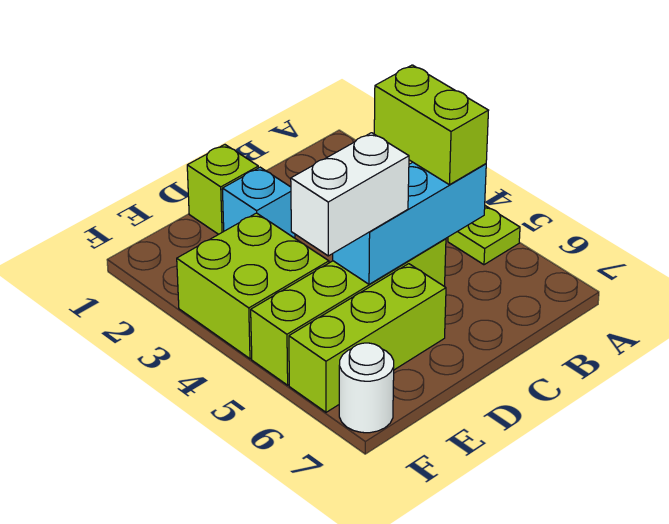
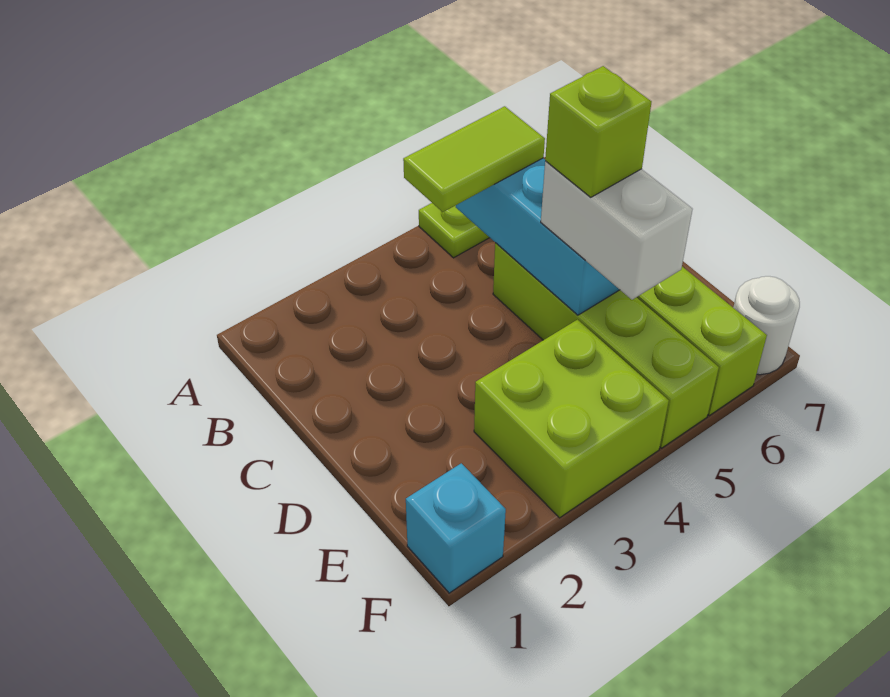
lime brick B4:B5 level 3 -> lime tile B4:B5 level 3
lime brick D1 level 1 -> lime brick D5 level 4
cyan brick D2 level 1 -> cyan brick F1 level 1

